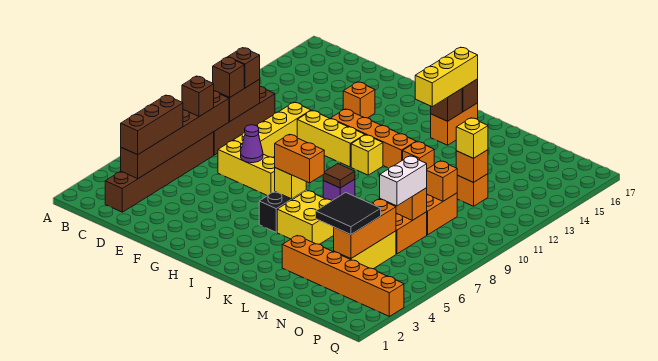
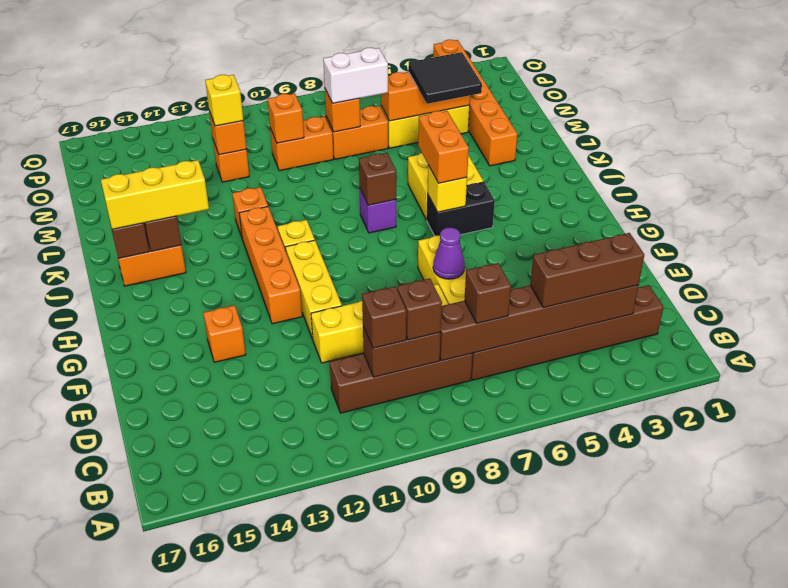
brown tile J8 level 2 -> brown brick J8 level 2

